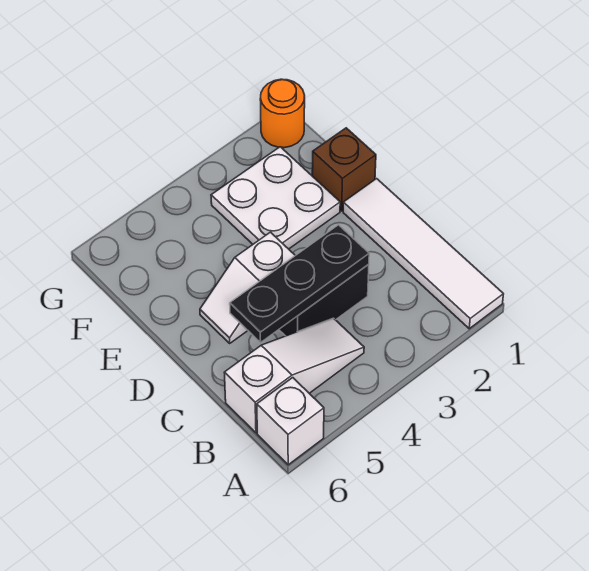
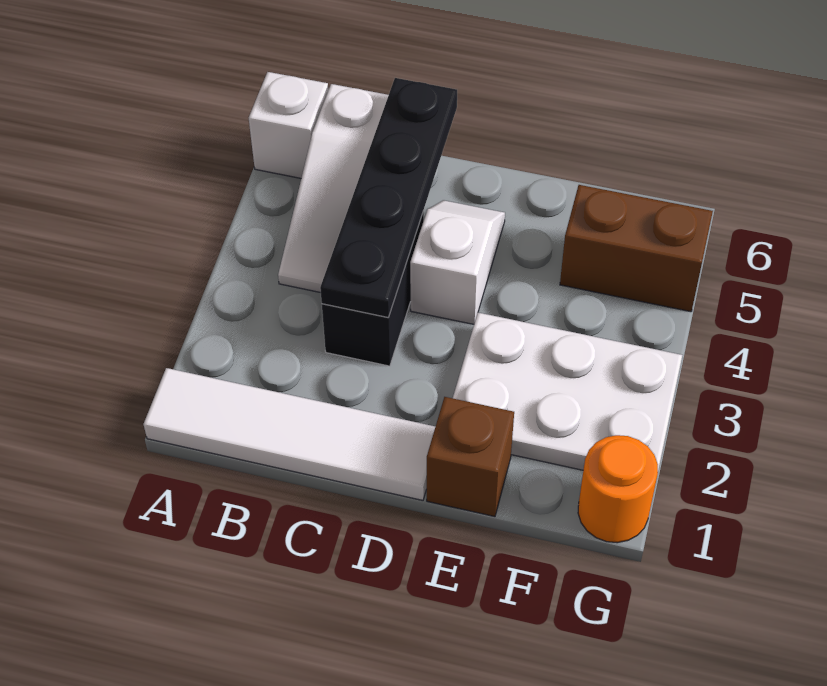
black plate C3:C5 level 2 -> black plate C3:C6 level 2
white plate E2:F3 level 1 -> white plate E2:G3 level 1
none -> brown brick F5:G5 level 1

